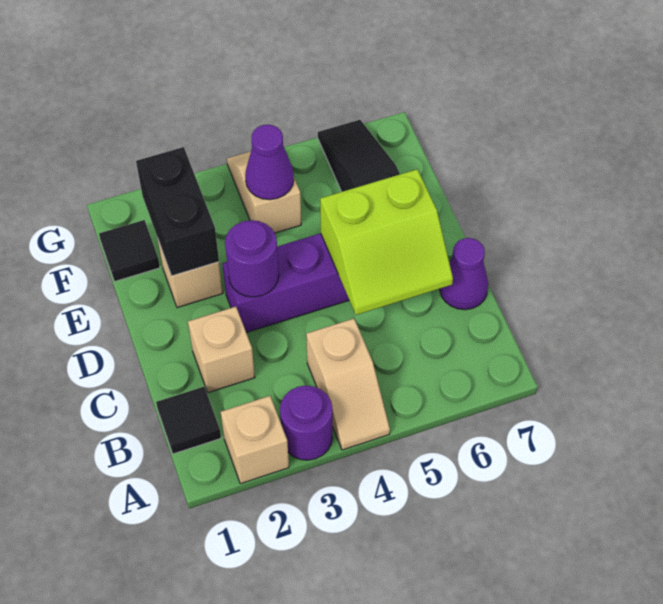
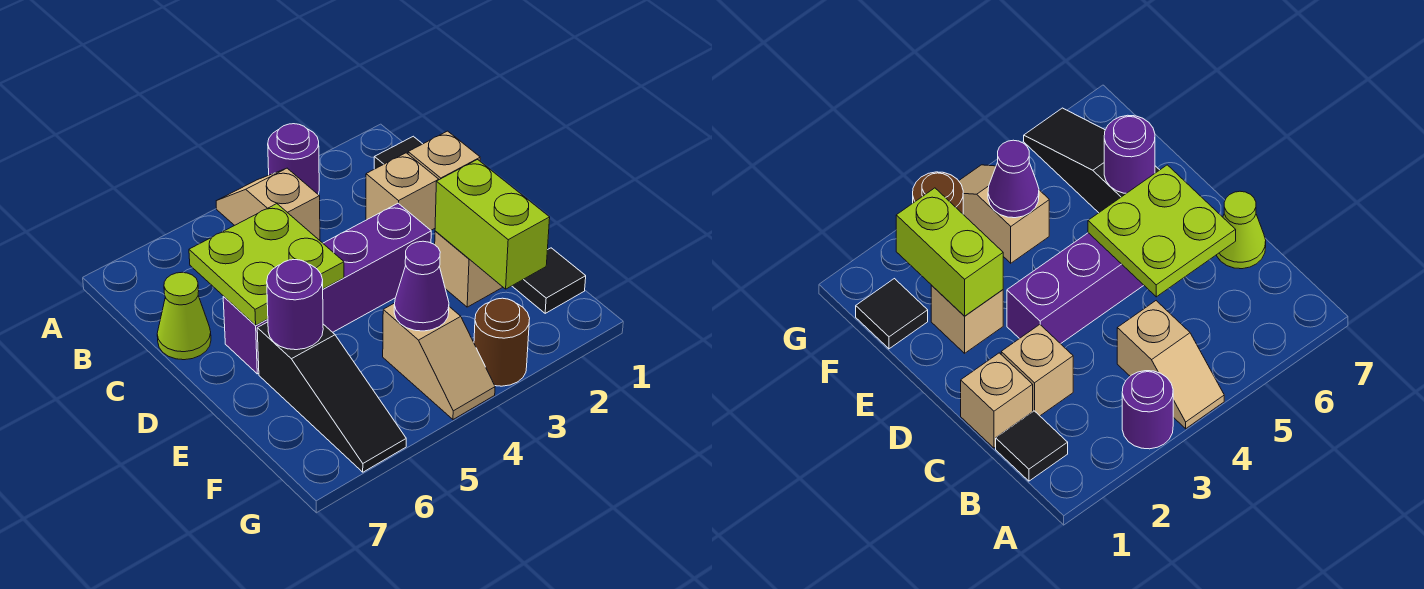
tan brick A2 level 1 -> tan brick C1 level 1
lime slope C5:D6 level 2 top D -> lime plate C5:D6 level 2
purple cone C7 level 1 -> lime cone C7 level 1
purple round brick D3 level 2 -> purple round brick E6 level 2
black brick E2:F2 level 2 -> lime brick E2:F2 level 2
none -> brown round brick G3 level 1

